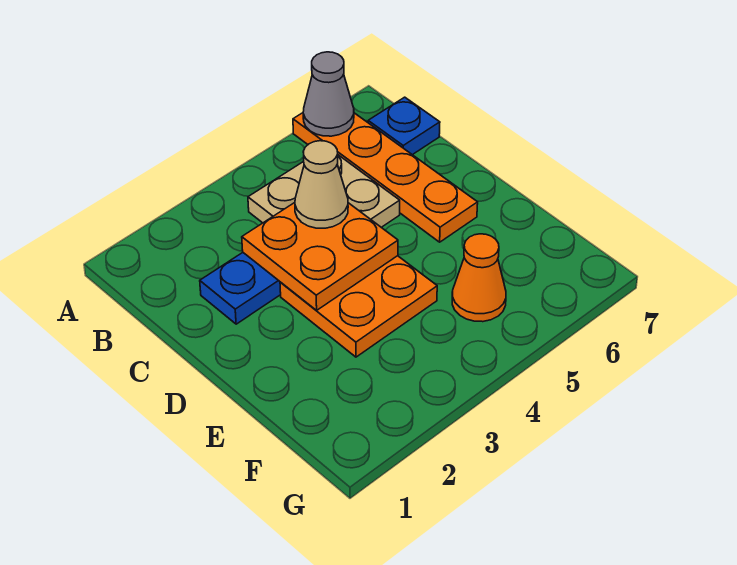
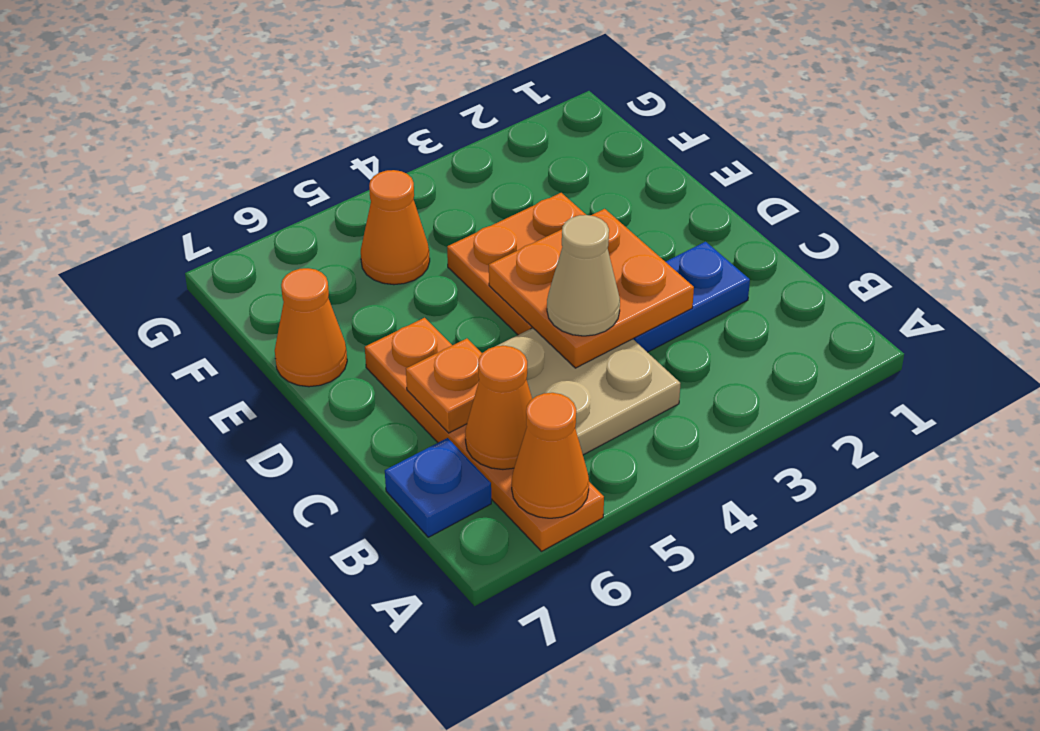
grey cone A6 level 2 -> orange cone A6 level 2
none -> orange cone B6 level 2
none -> orange plate C6 level 2
none -> orange cone E7 level 1

